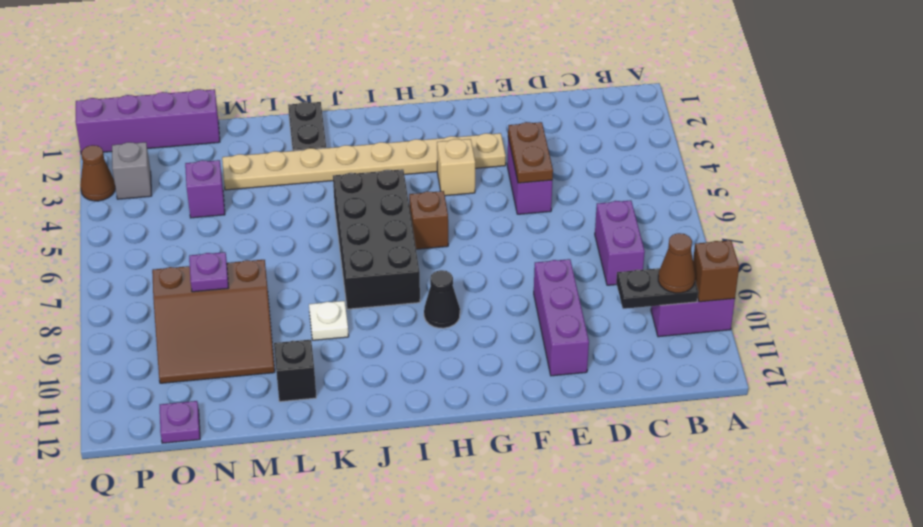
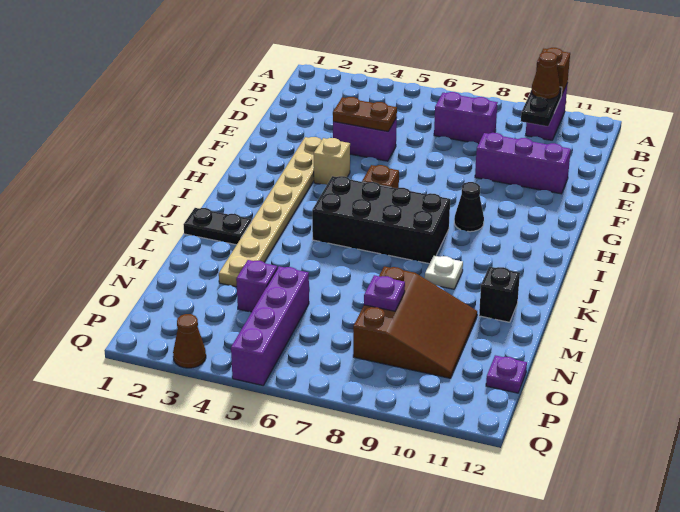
purple brick N1:Q1 level 1 -> purple brick N5:Q5 level 1
grey brick P3 level 1 -> none

